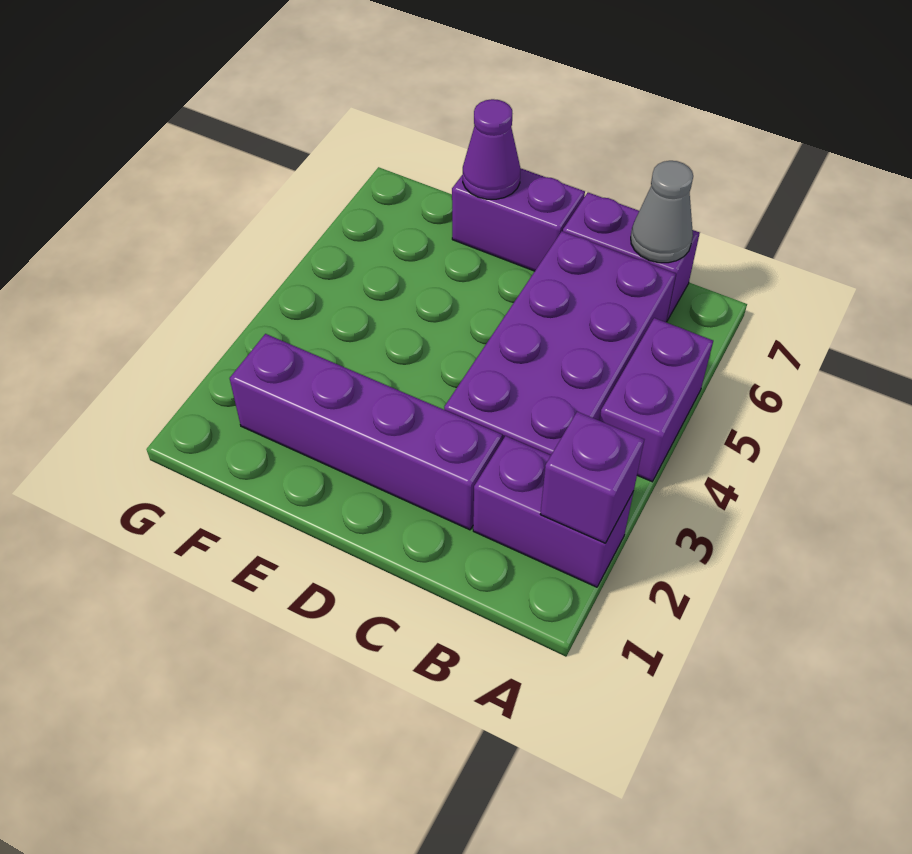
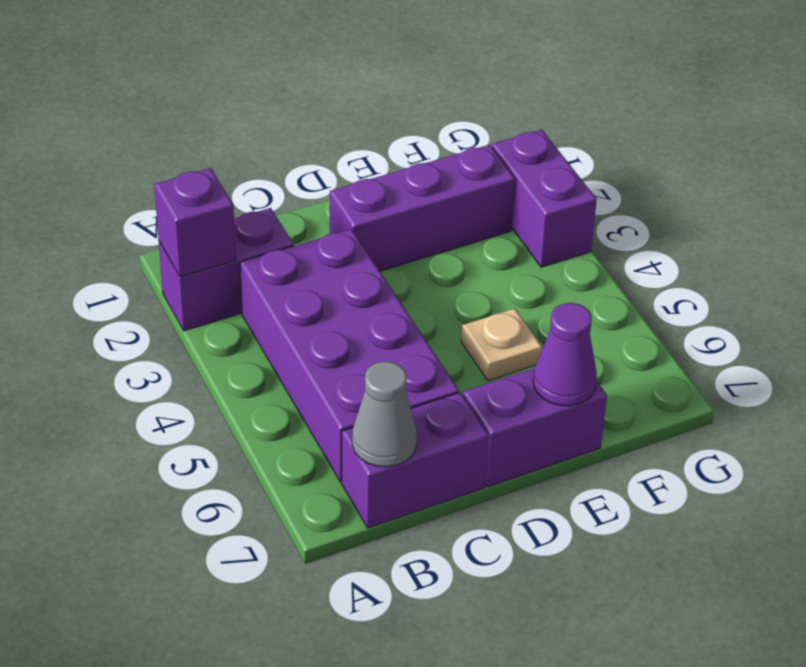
purple brick A4:A5 level 1 -> purple brick G2:G3 level 1
purple brick C2:F2 level 1 -> purple brick D2:F2 level 1
none -> tan plate E5 level 1

